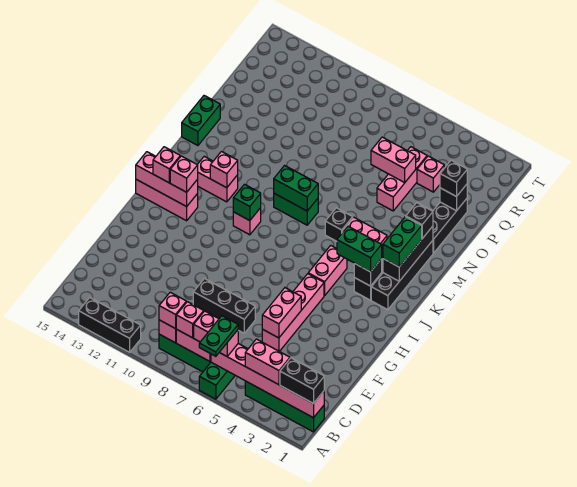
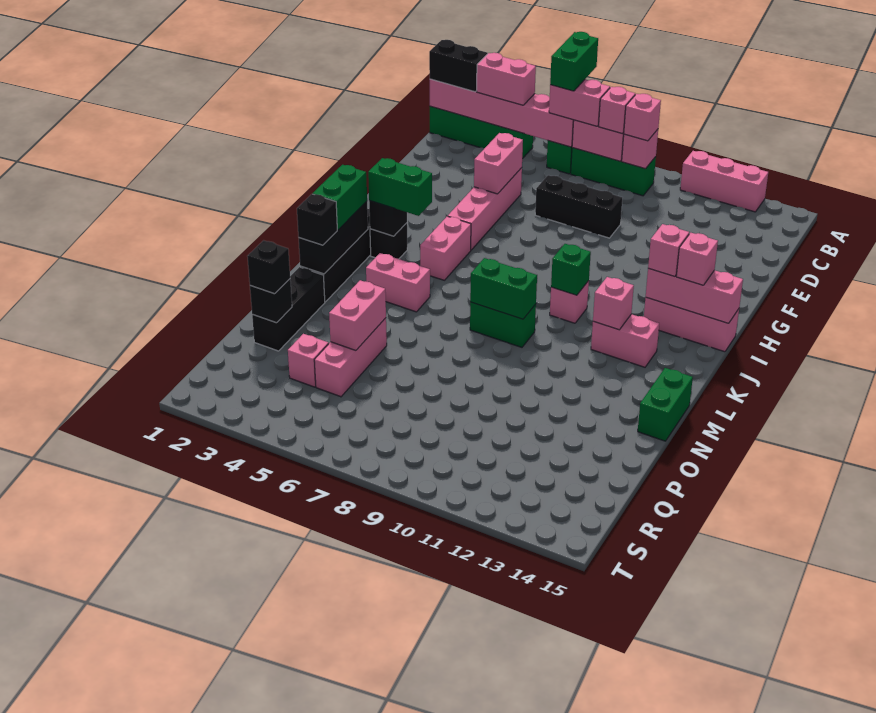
green plate A6:B6 level 4 -> green brick A6:B6 level 4
black brick A11:A13 level 1 -> pink brick A11:A13 level 1
black brick L6 level 1 -> none
pink brick P5:P6 level 2 -> pink brick O5:P5 level 2

